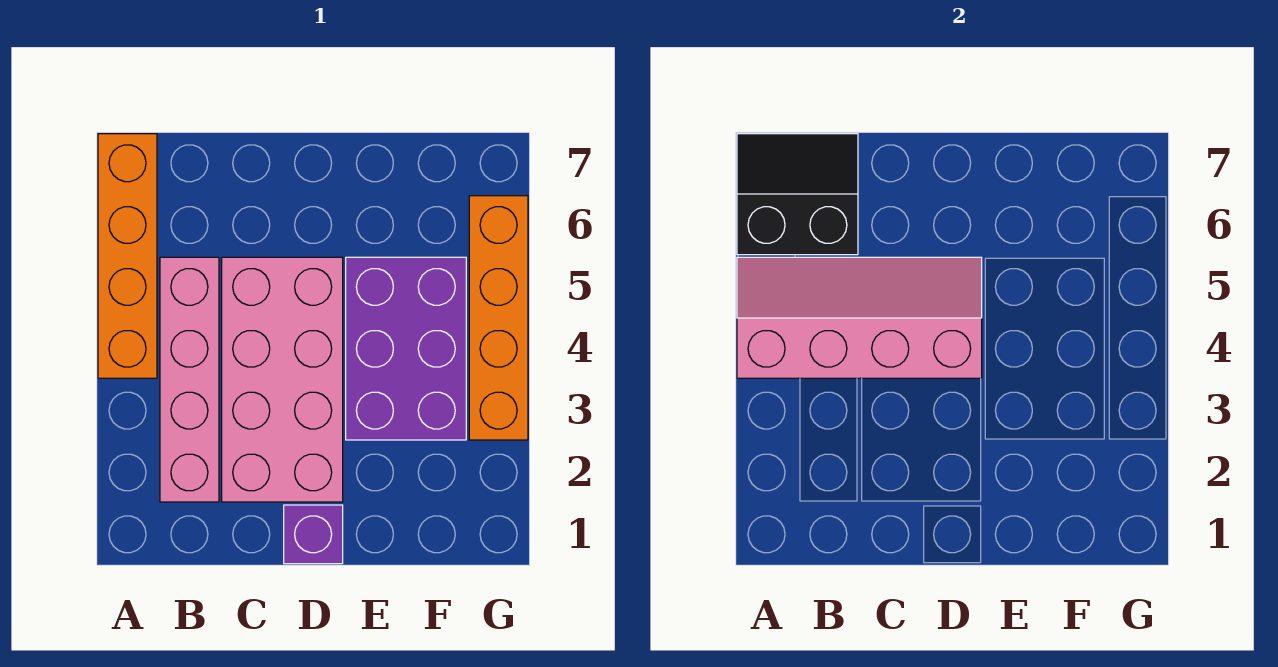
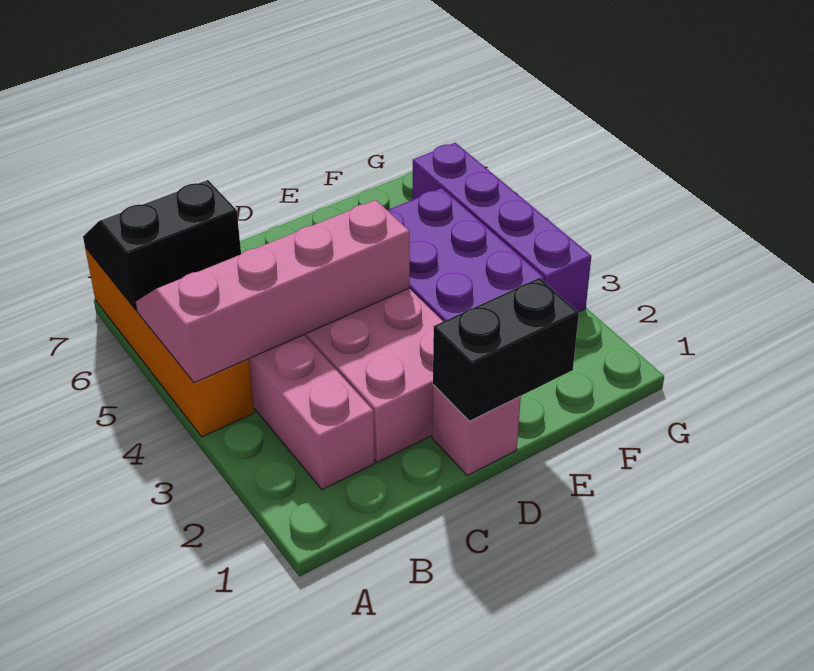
purple brick D1 level 1 -> pink brick D1 level 1
none -> black brick D1:E1 level 2
orange brick G3:G6 level 1 -> purple brick G3:G6 level 1

